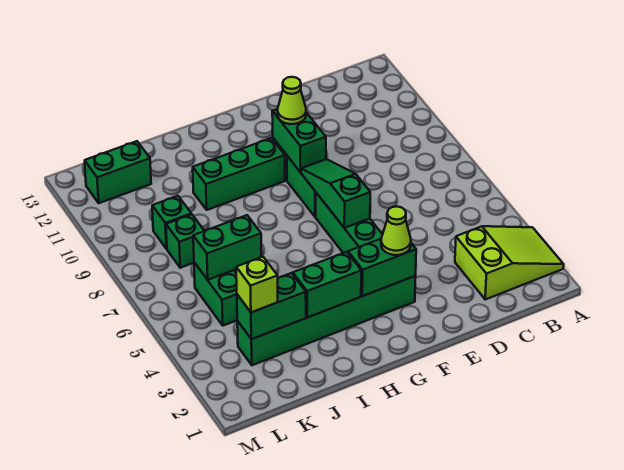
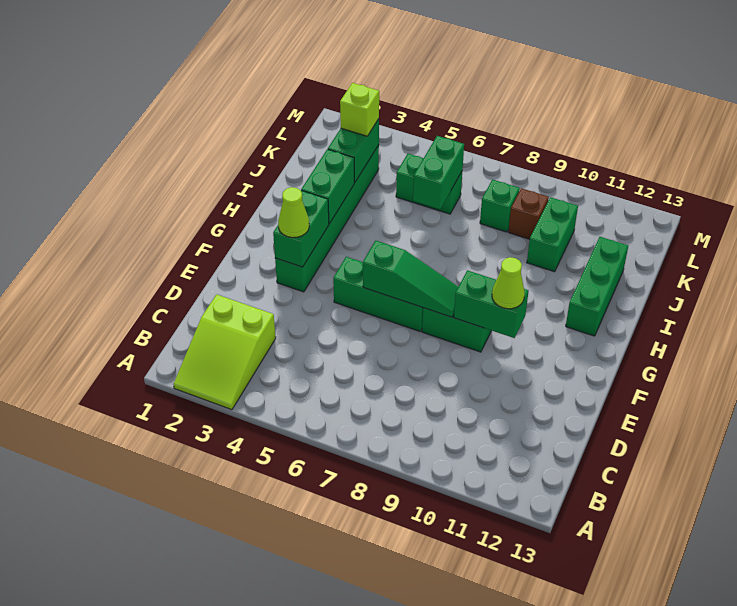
green brick G10:I10 level 1 -> green brick H12:J12 level 1
green brick K9 level 1 -> brown brick K9 level 1
green brick K12:L12 level 1 -> green brick J10:K10 level 1

